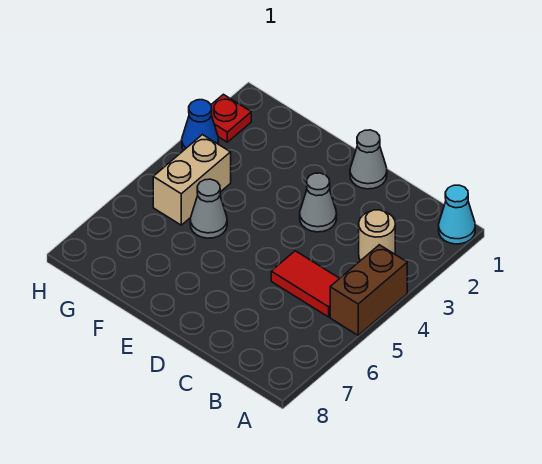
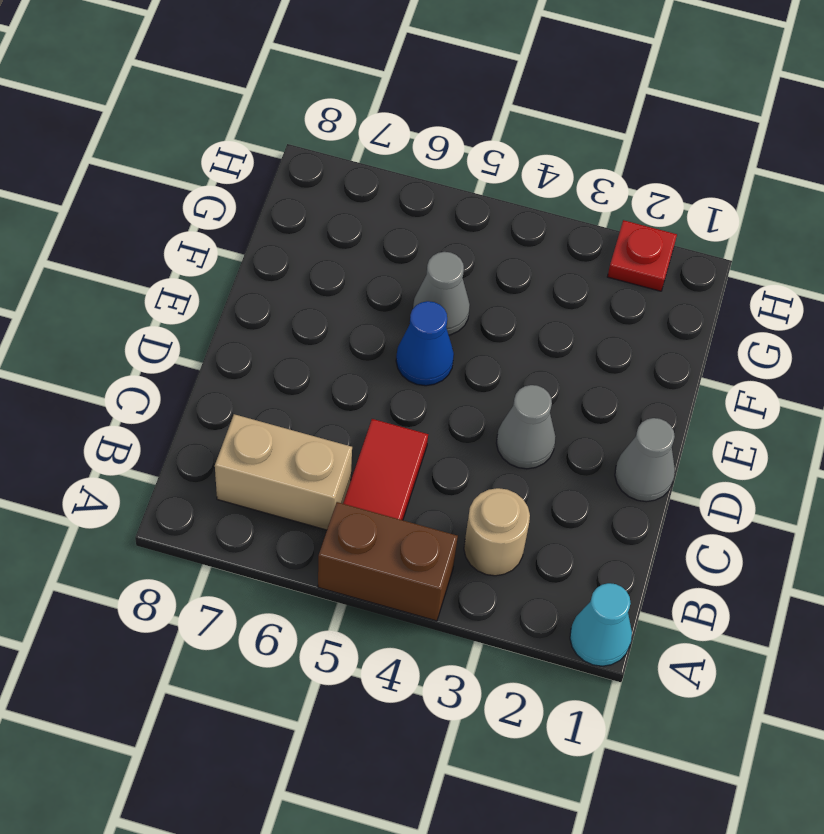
tan brick G4:G5 level 1 -> tan brick B6:B7 level 1
blue cone H3 level 1 -> blue cone E5 level 1

